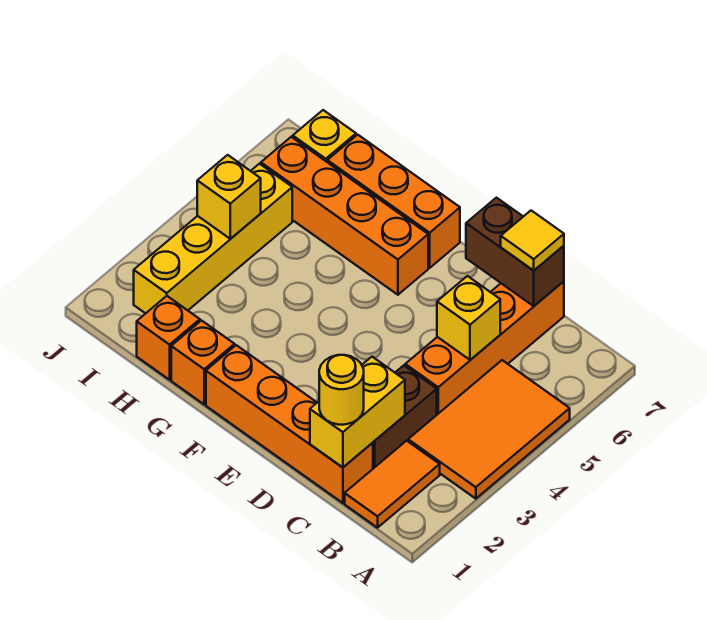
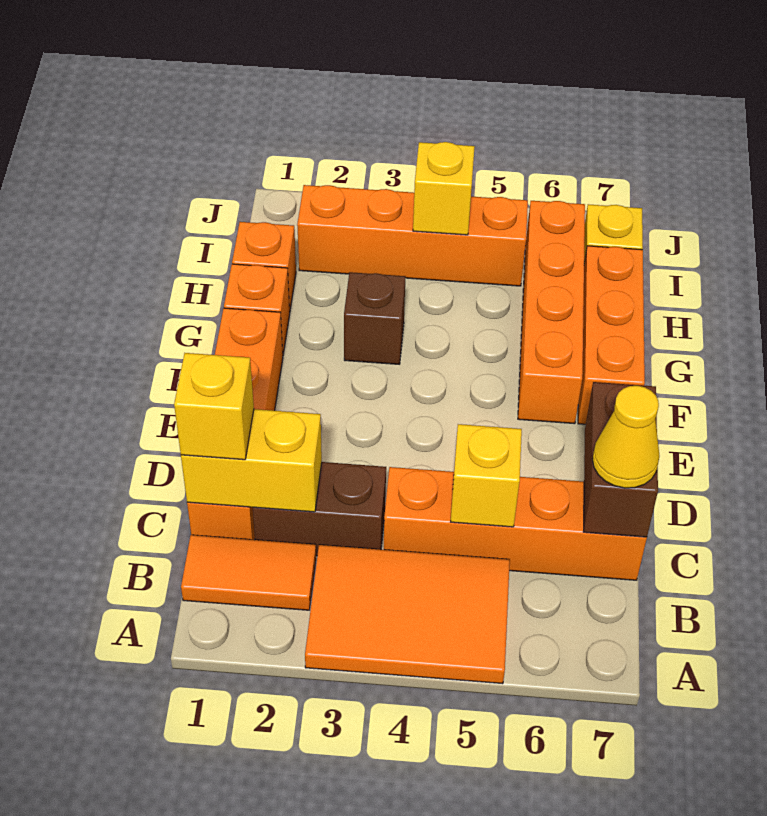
yellow round brick C1 level 3 -> yellow brick C1 level 3
yellow tile C7 level 3 -> yellow cone C7 level 3
none -> brown brick G3 level 1
yellow brick I2:I5 level 1 -> orange brick I2:I5 level 1

